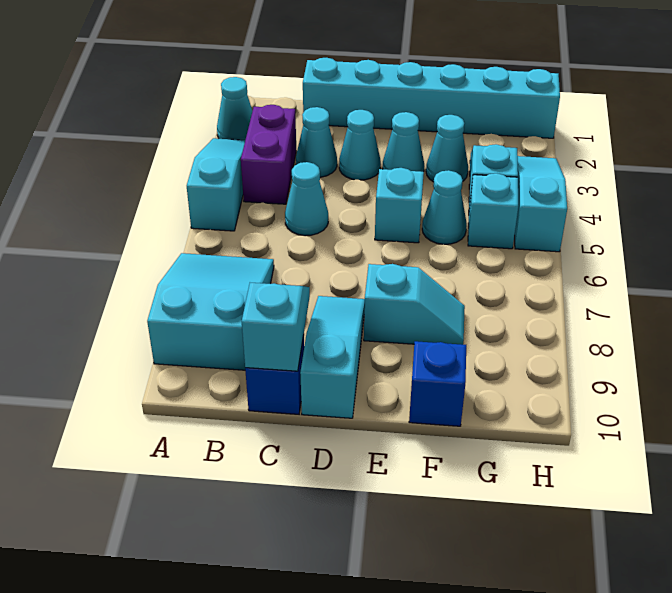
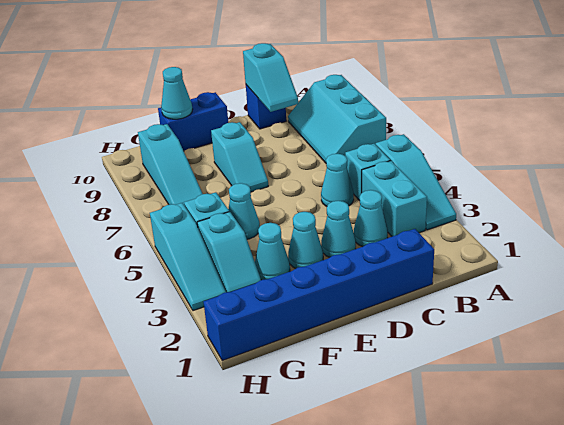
cyan cone A2 level 1 -> cyan cone F10 level 2
cyan slope A7:B9 level 1 top 9 -> cyan slope A7:B9 level 1 top A
purple brick B3:B4 level 1 -> cyan brick B3:B4 level 1
cyan brick C1:H1 level 1 -> blue brick C1:H1 level 1
cyan slope D8:D10 level 1 top 10 -> cyan slope G7:G9 level 1 top 9
cyan brick E5 level 1 -> cyan brick B5 level 1
cyan slope E8:F8 level 1 top E -> cyan slope E7:E8 level 1 top 8
blue brick F10 level 1 -> blue brick E10:F10 level 1

